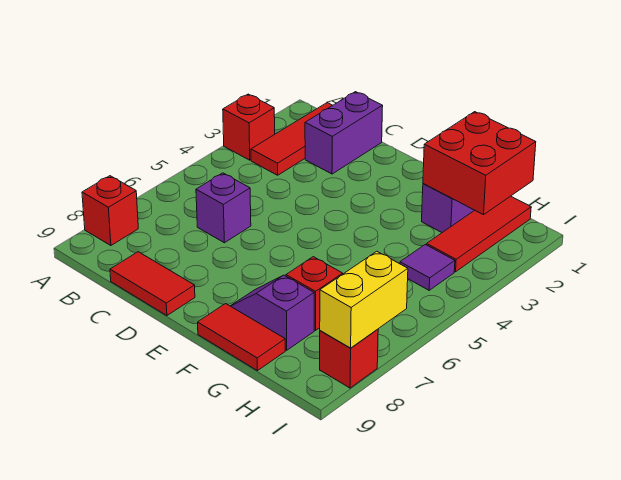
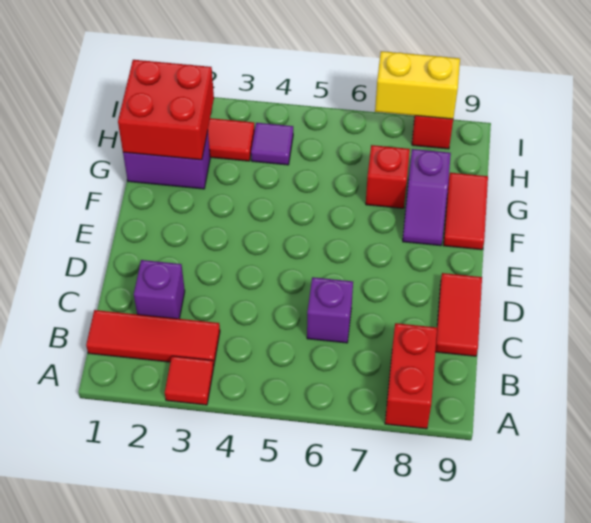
red brick A3 level 1 -> red tile A3 level 1
red brick A8 level 1 -> red brick A8:B8 level 1
purple brick C1:C2 level 1 -> purple brick C2 level 1

